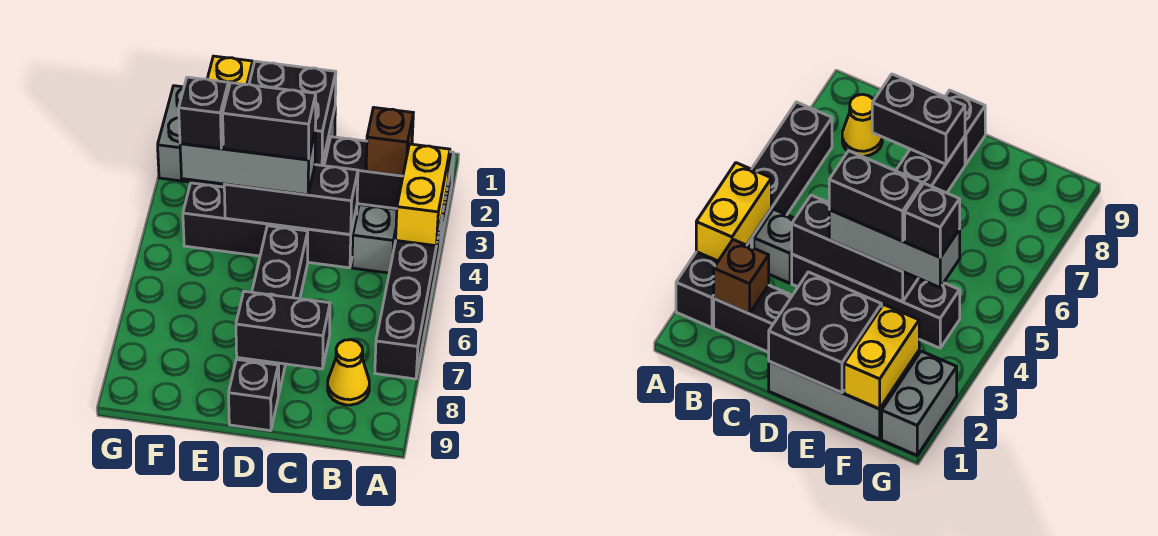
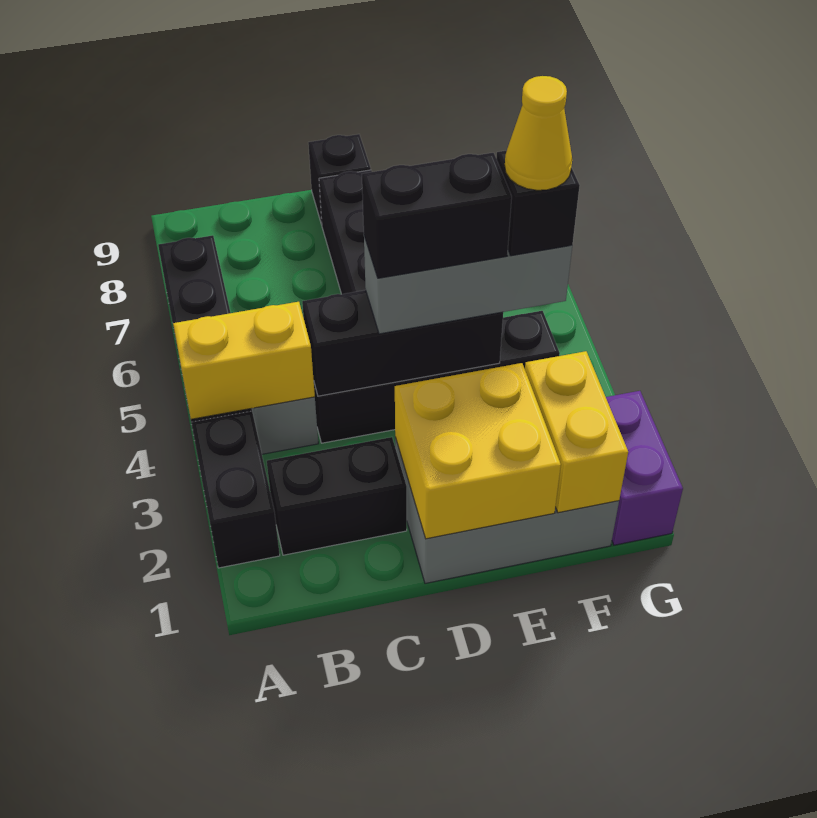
yellow brick A3:A4 level 2 -> yellow brick A4:B4 level 2
brown brick B2 level 2 -> none
yellow cone B8 level 1 -> yellow cone F4 level 5
black brick C8:D8 level 2 -> none
black brick D1:E2 level 2 -> yellow brick D1:E2 level 2
grey brick G1:G2 level 1 -> purple brick G1:G2 level 1

